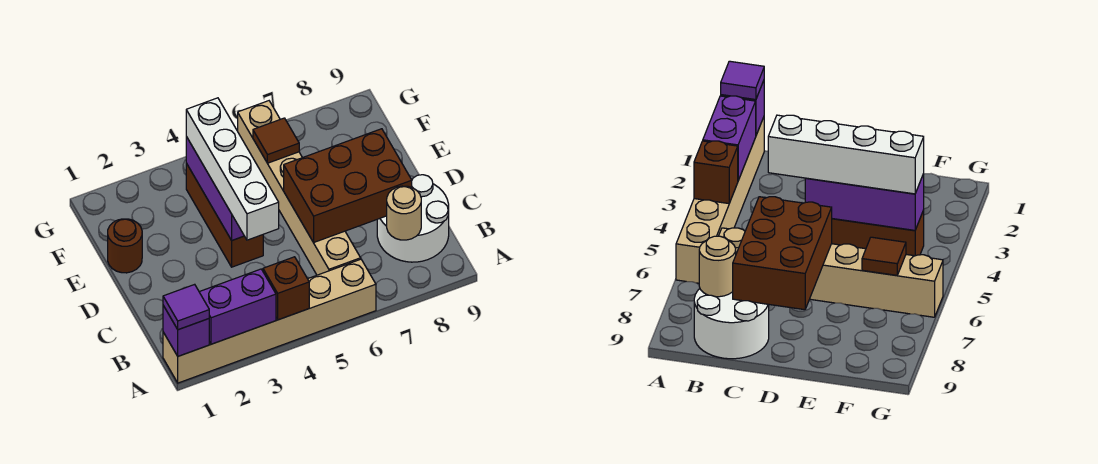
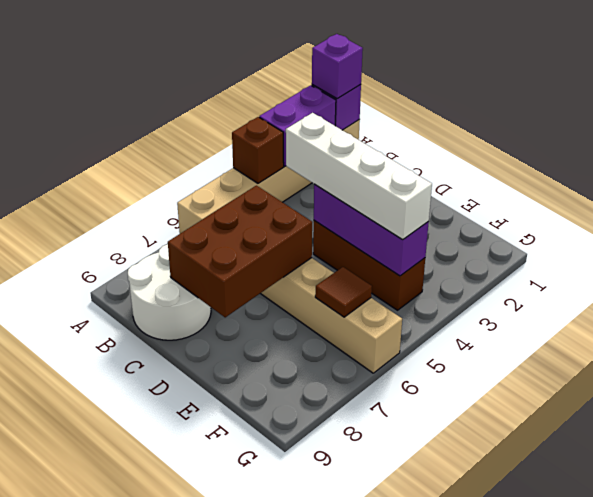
purple tile A1 level 3 -> purple brick A1 level 3
tan round brick B8 level 2 -> none
brown round brick E1 level 1 -> none

